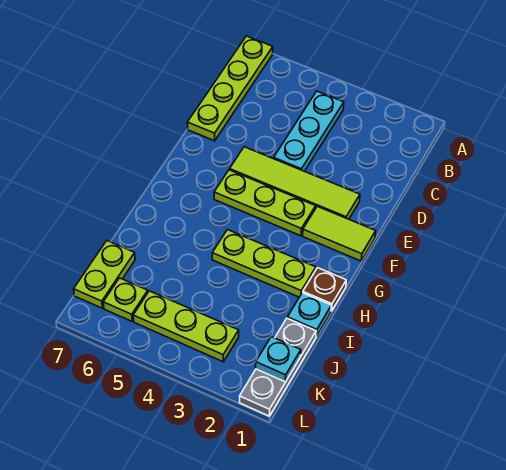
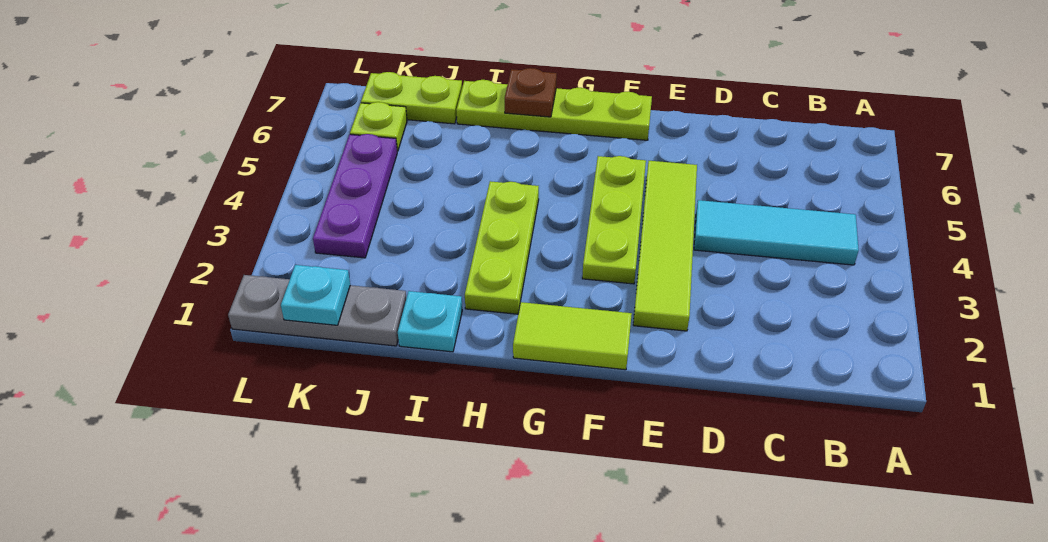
lime plate A7:D7 level 1 -> lime plate F7:I7 level 1
cyan plate B4:D4 level 1 -> cyan tile B4:D4 level 1
lime tile F1:F2 level 1 -> lime tile F1:G1 level 1
brown plate H1 level 1 -> brown plate H7 level 2
lime plate K3:K5 level 1 -> purple plate K3:K5 level 1

